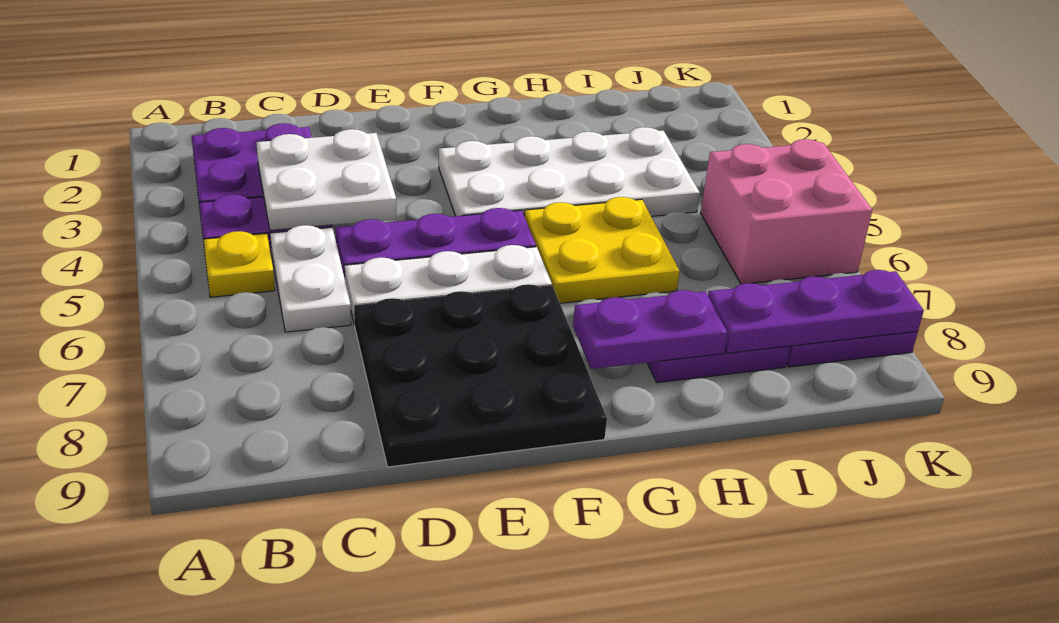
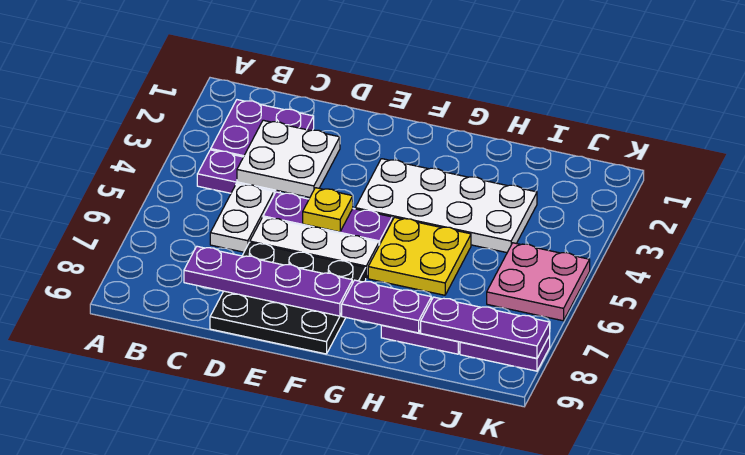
yellow plate B5 level 1 -> yellow plate E5 level 2
none -> purple plate C8:F8 level 2
pink brick J5:K6 level 1 -> pink plate J5:K6 level 1

